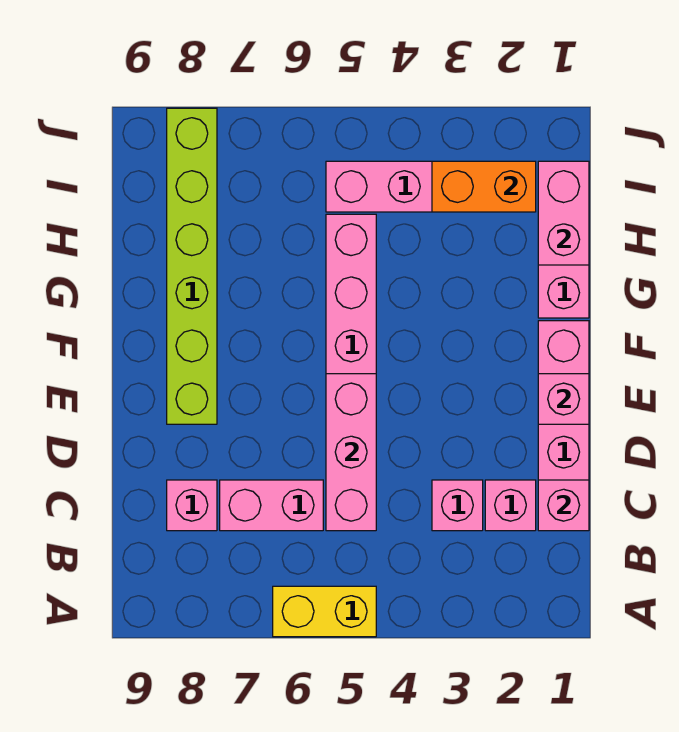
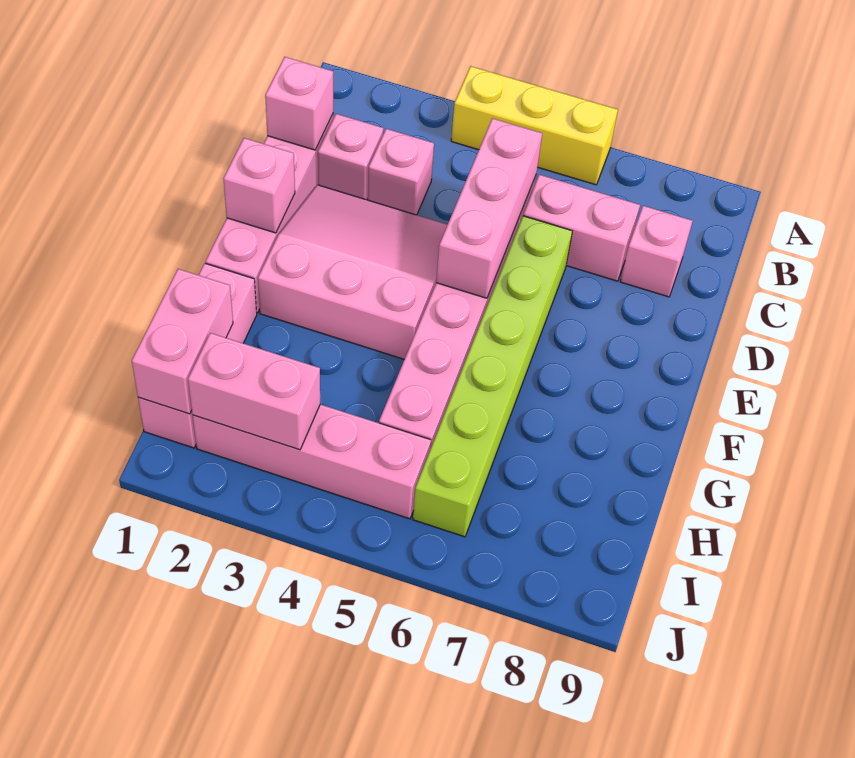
yellow brick A5:A6 level 1 -> yellow brick A4:A6 level 1
none -> pink slope D2:F4 level 1 top F
lime brick E8:J8 level 1 -> lime brick D6:I6 level 1
orange brick I2:I3 level 2 -> pink brick I2:I3 level 2

